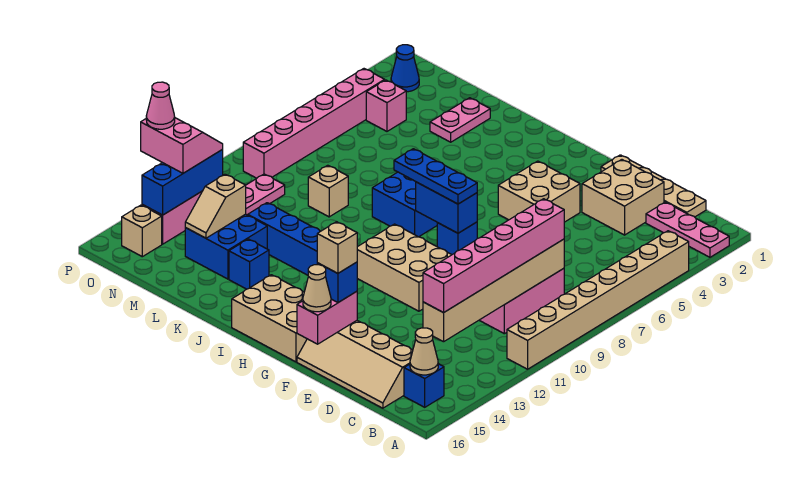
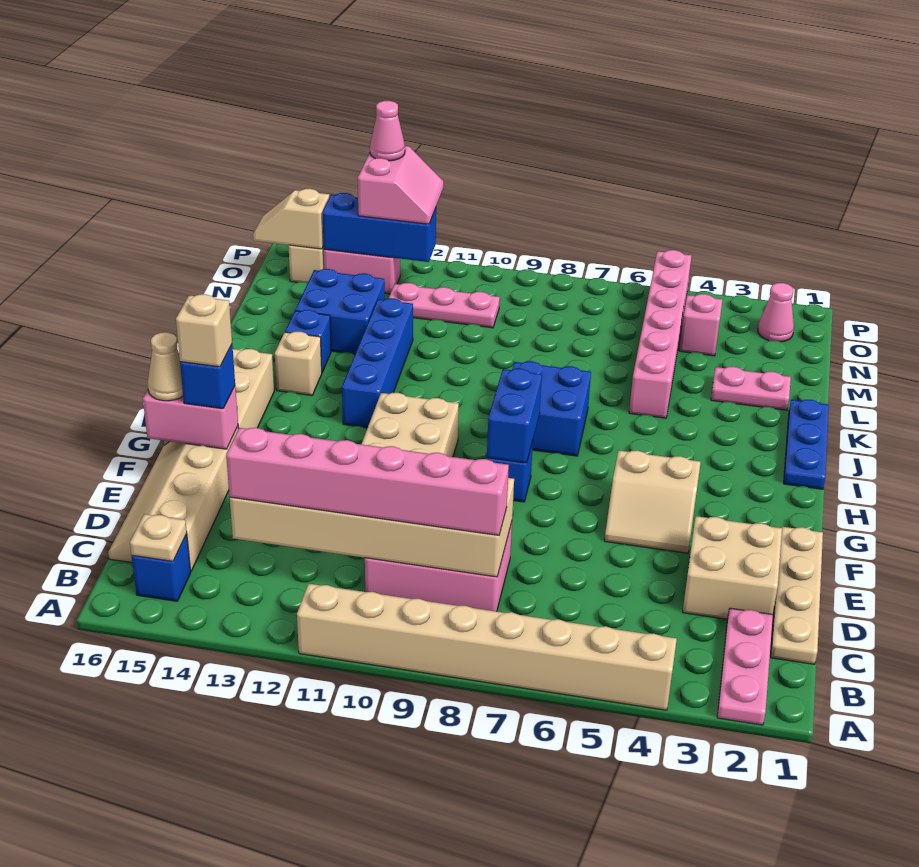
tan cone B15 level 2 -> tan plate B15 level 2
tan brick C8:C13 level 2 -> tan brick C8:D13 level 2
tan brick F4:G5 level 1 -> tan slope F4:G5 level 1 top G
blue plate G8:I8 level 3 -> blue plate I1:K1 level 1
tan brick L9 level 1 -> tan brick J14 level 1
tan slope M13:M14 level 2 top 13 -> tan slope O15:O16 level 2 top 15
blue cone O2 level 1 -> pink cone O2 level 1
pink brick O4:O9 level 1 -> pink brick K5:P5 level 1

